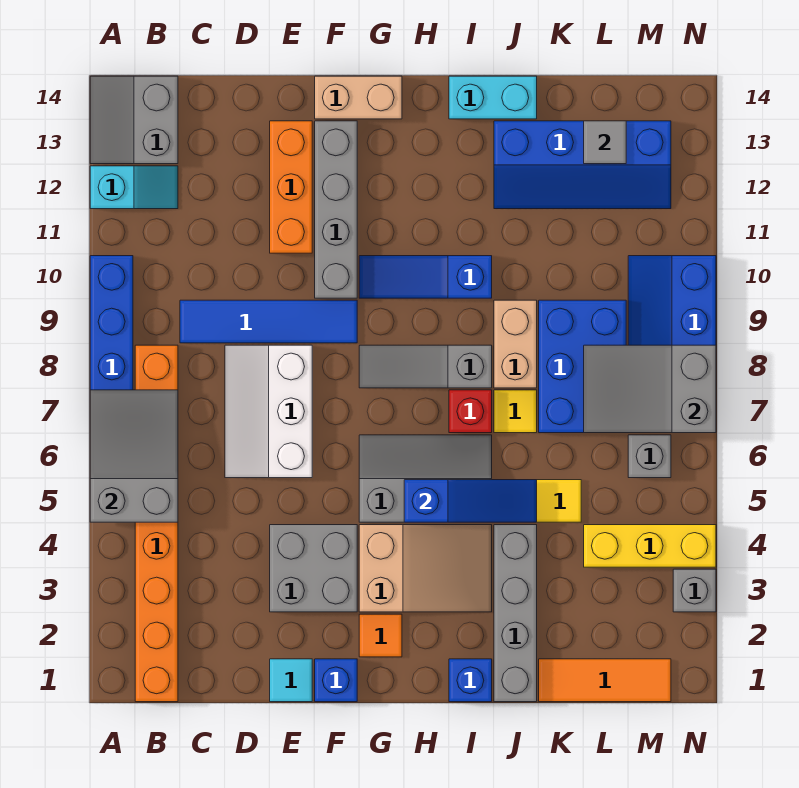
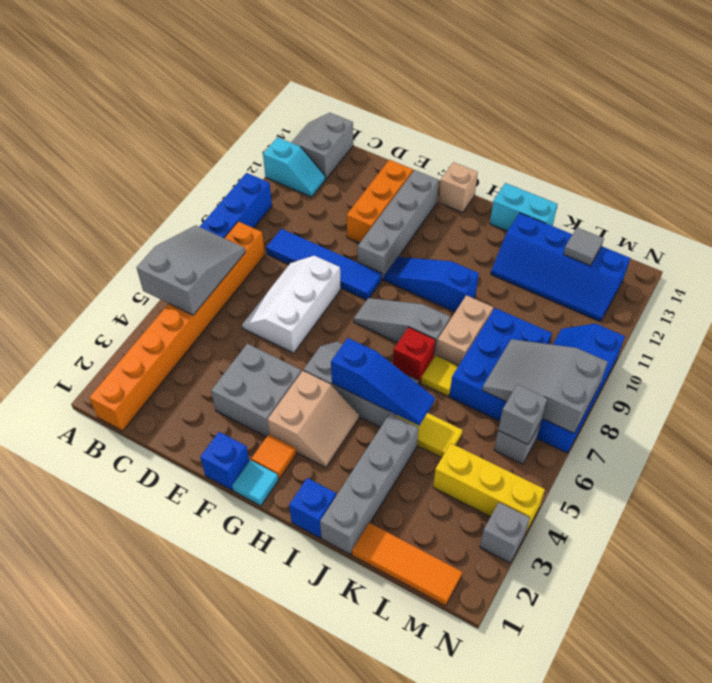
cyan tile E1 level 1 -> cyan tile G1 level 1
tan brick F14:G14 level 1 -> tan brick G14 level 1
tan slope G3:I4 level 1 top G -> tan slope G3:H4 level 1 top G
none -> grey brick M6 level 2

